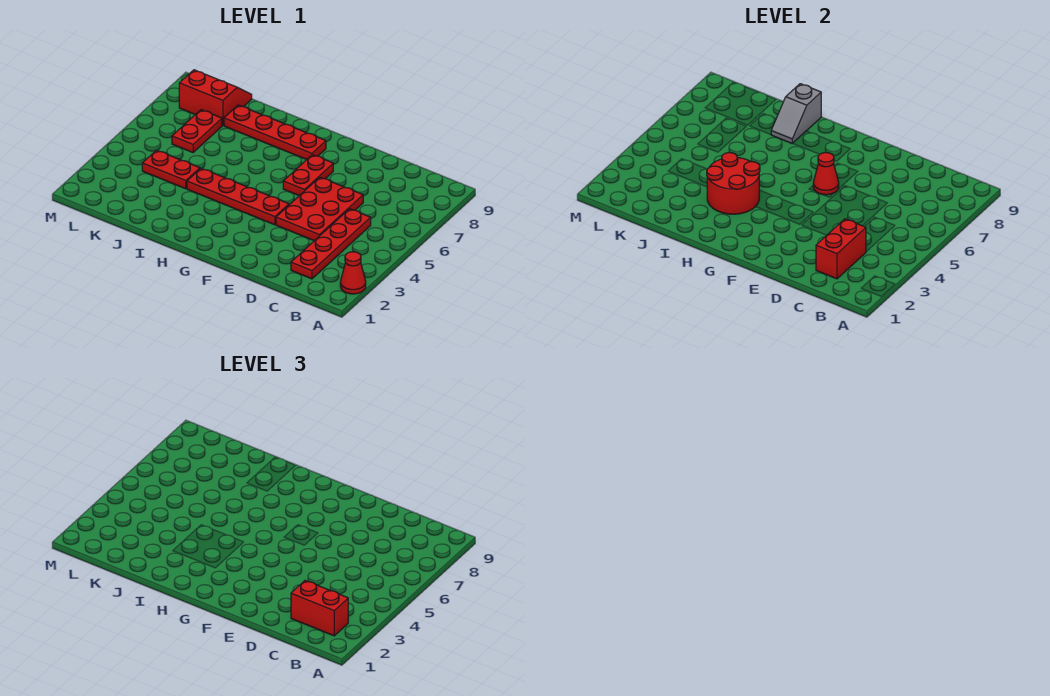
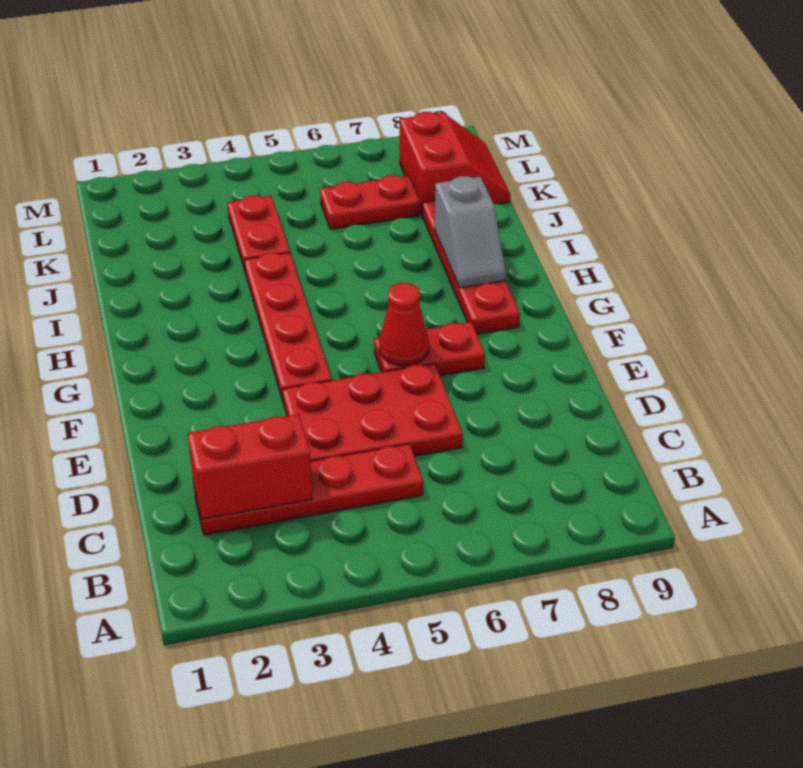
red cone A2 level 1 -> none
red brick B2:C2 level 3 -> none
red round brick H3:I4 level 2 -> none
grey slope I8:I9 level 2 top 9 -> grey slope H8:I8 level 2 top I

